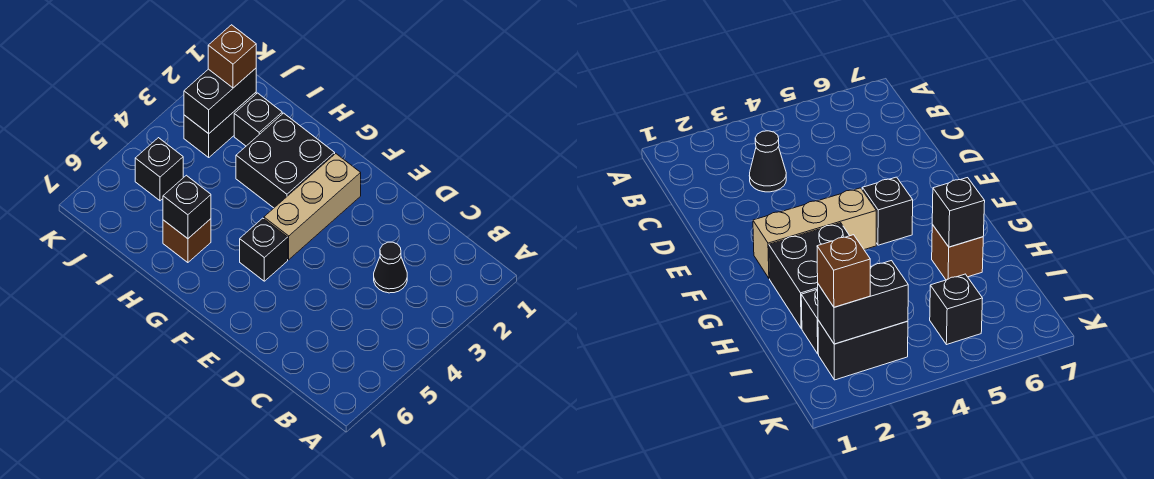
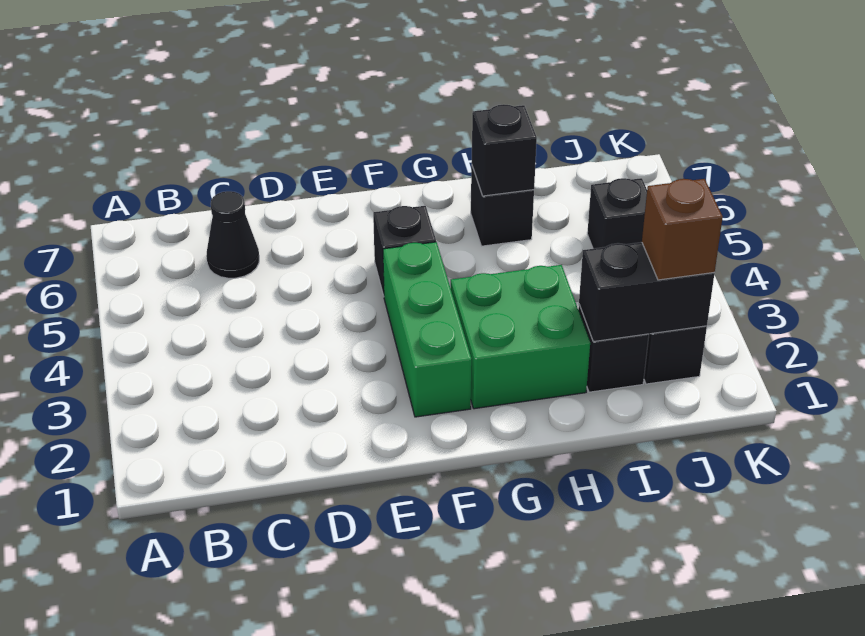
black cone C3 level 1 -> black cone C6 level 1
tan brick F2:F4 level 1 -> green brick F2:F4 level 1
black brick G2:H3 level 1 -> green brick G2:H3 level 1
brown brick H6 level 1 -> black brick H6 level 1
black brick J2:J3 level 2 -> black brick I2:J2 level 2

